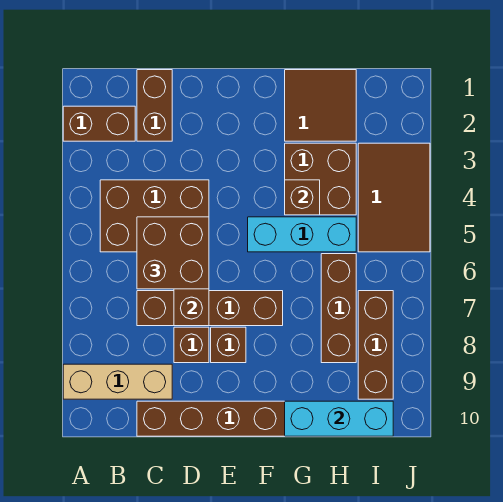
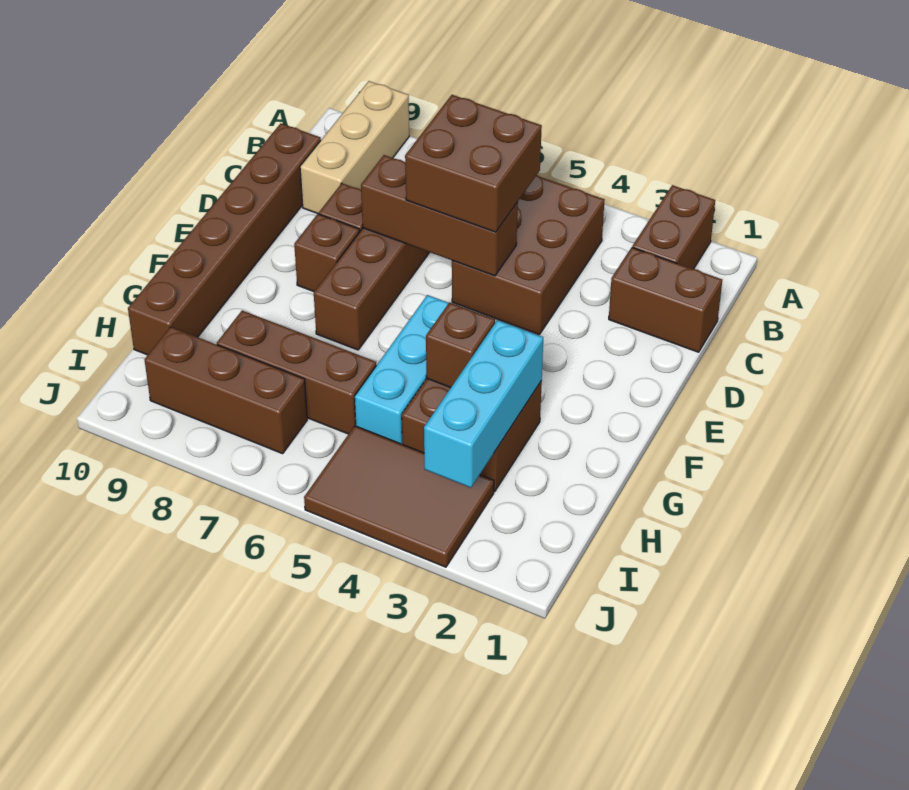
brown tile G1:H2 level 1 -> none
cyan brick G10:I10 level 2 -> cyan brick G3:I3 level 2

